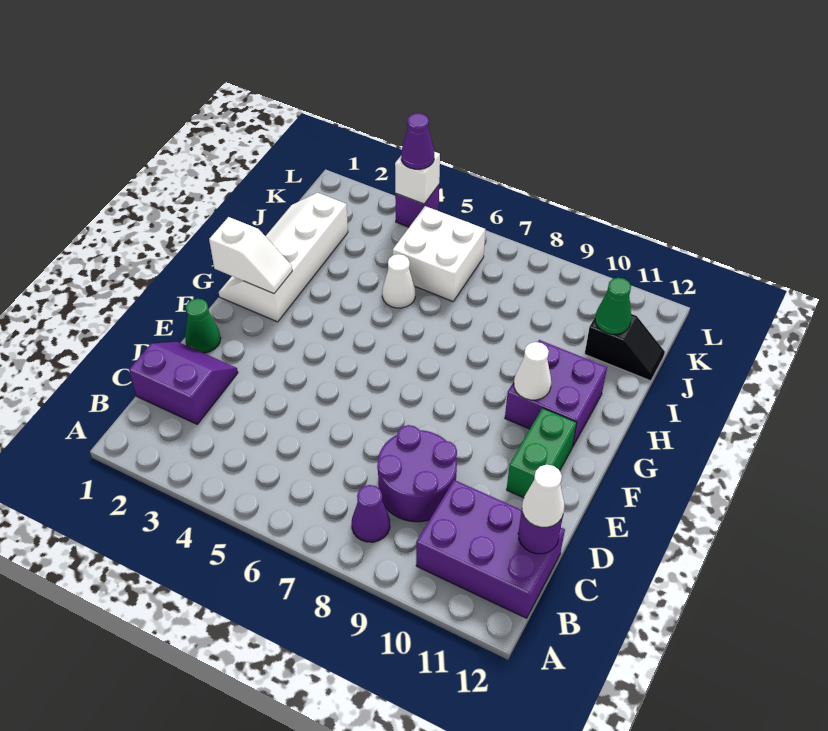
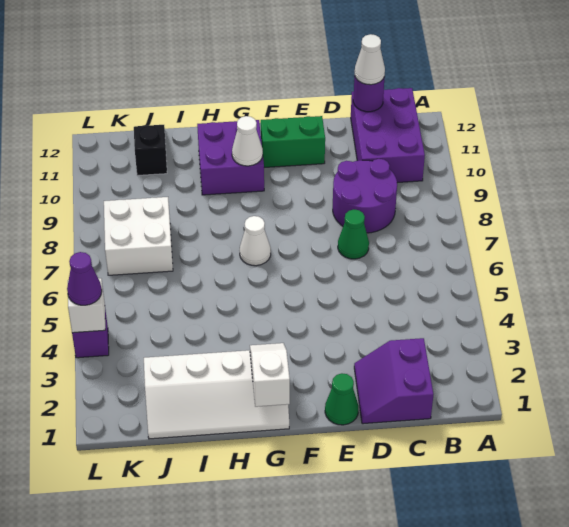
purple cone B8 level 1 -> none
white cone I5 level 1 -> white cone G7 level 1
white brick J5:K6 level 1 -> white brick J7:K8 level 1
green cone J11 level 2 -> green cone D7 level 1

